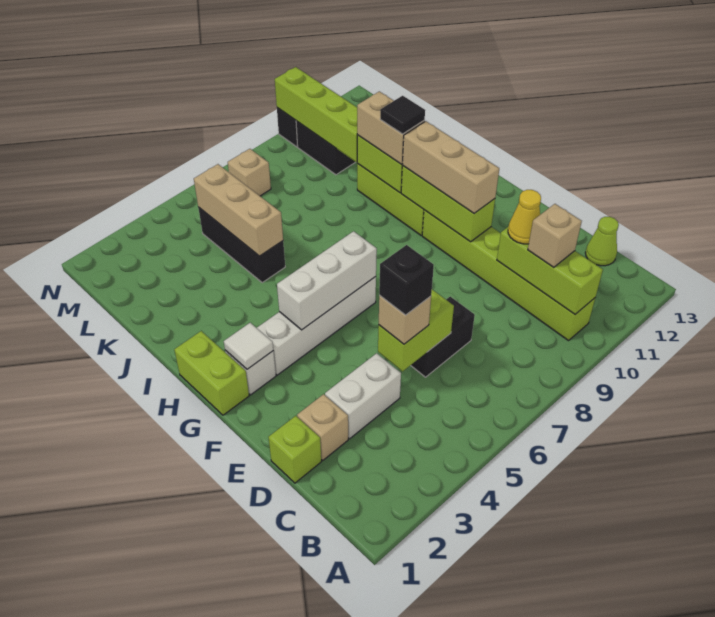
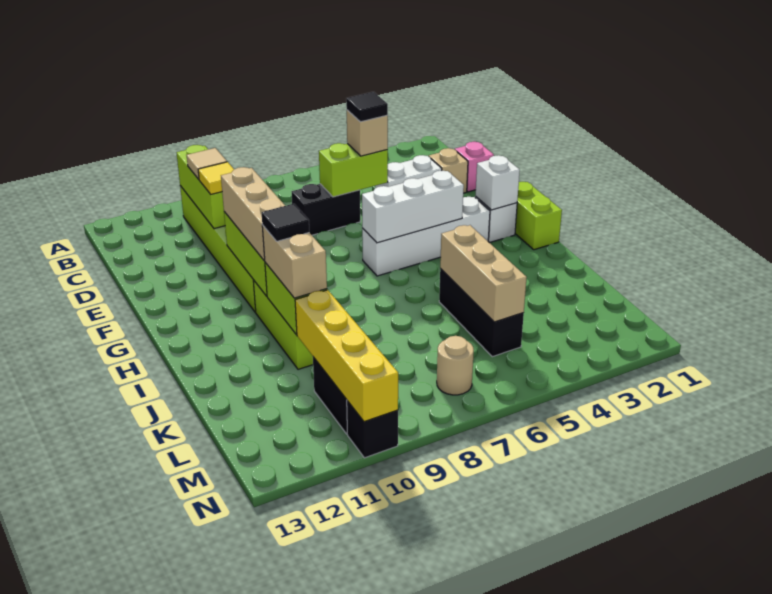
tan brick C10 level 3 -> tan tile C10 level 3
lime cone C13 level 1 -> none
lime brick D1 level 1 -> pink brick D1 level 1
black brick D5 level 4 -> black tile D5 level 4
yellow cone D10 level 3 -> yellow tile D10 level 3
white tile G2 level 2 -> white brick G2 level 2
lime brick K10:N10 level 2 -> yellow brick K10:N10 level 2
tan brick M7 level 1 -> tan round brick M7 level 1

